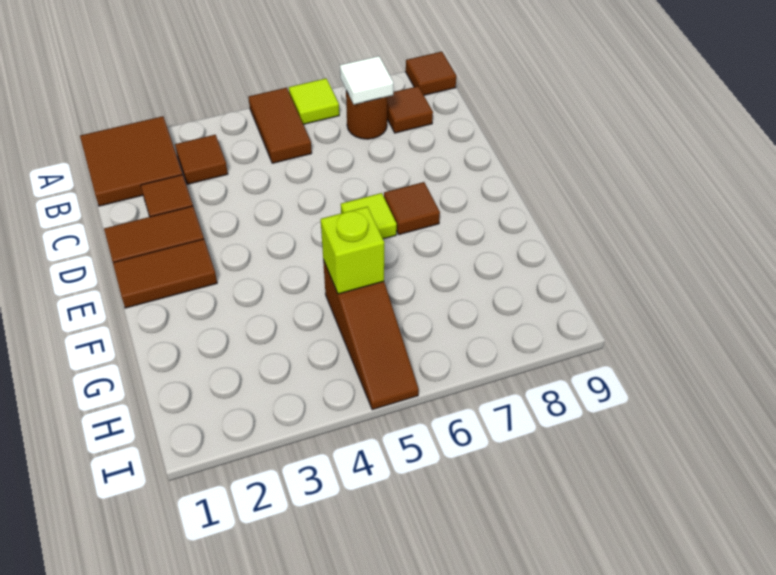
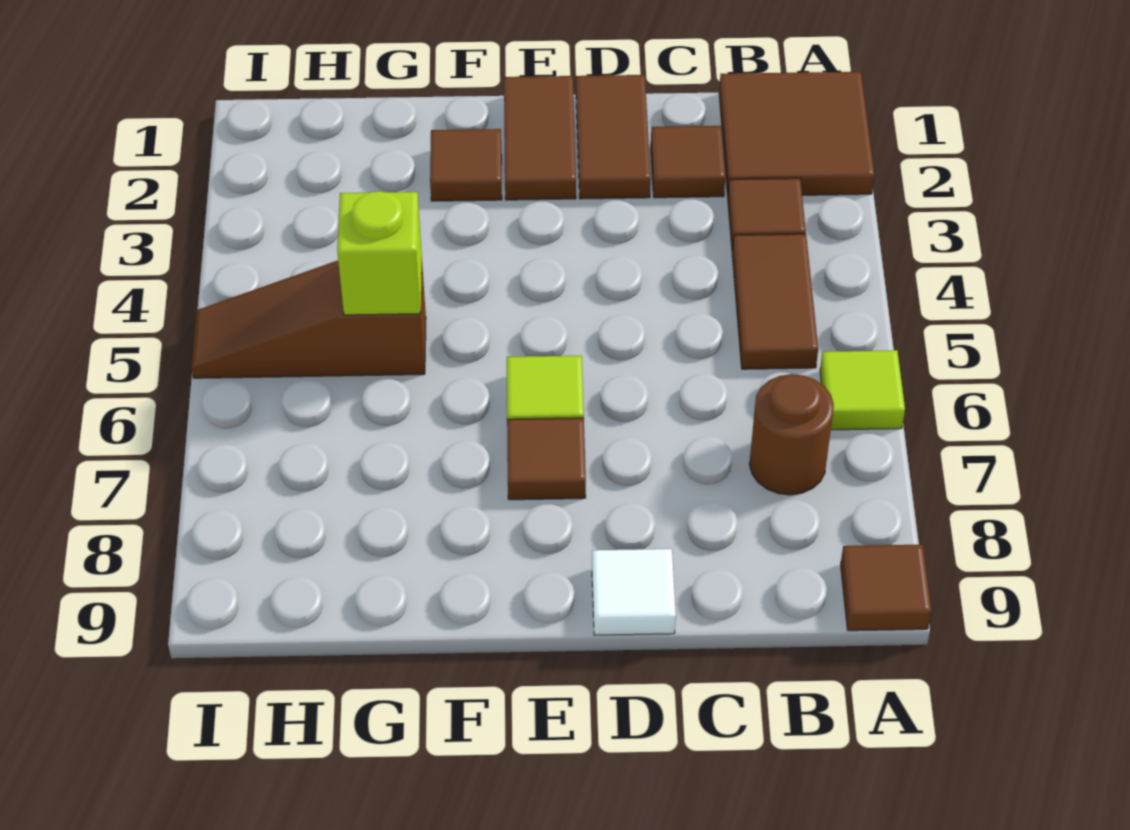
brown tile A5:B5 level 1 -> brown tile B4:B5 level 1
white tile B7 level 2 -> white tile D9 level 1
brown tile B8 level 1 -> brown tile F2 level 1

